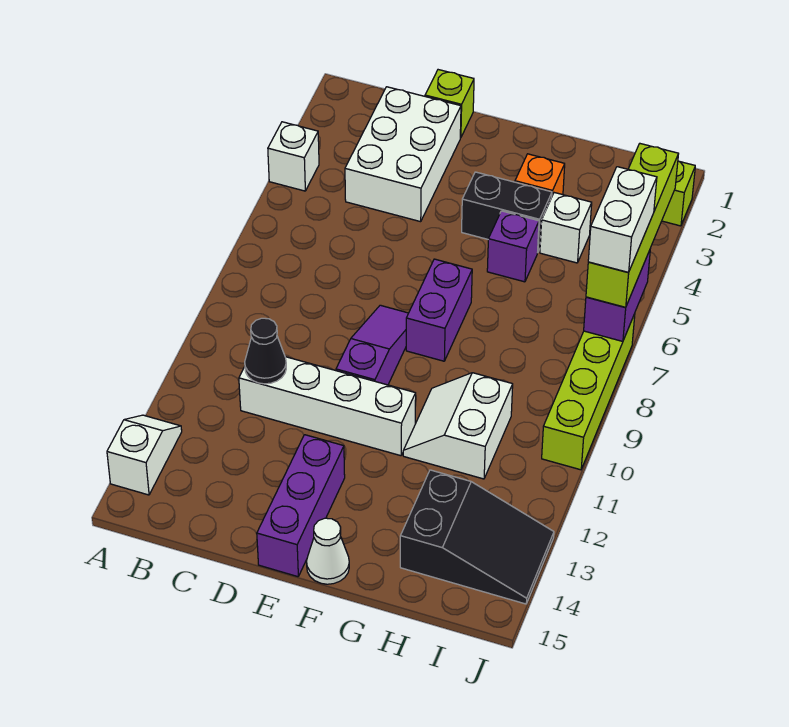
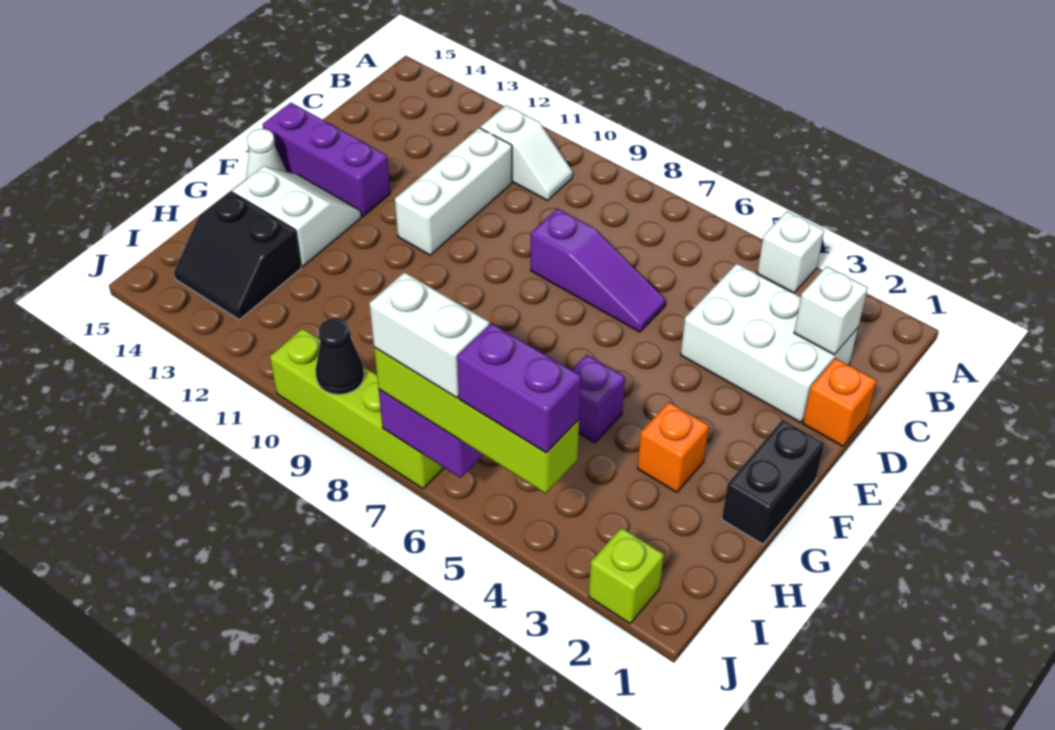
white slope A13:A14 level 1 top 14 -> white slope B10:B11 level 1 top 11
white brick C11:F11 level 1 -> white brick C11:E11 level 1
black cone C11 level 2 -> black cone J9 level 2
lime brick D1 level 1 -> orange brick D1 level 1
purple slope E8:E10 level 1 top 10 -> purple slope D6:D8 level 1 top 8
black brick F4:G4 level 1 -> black brick F1:G1 level 1
purple brick F7:F8 level 1 -> purple brick J4:J5 level 4
white slope G10:H11 level 1 top H -> white slope F13:G14 level 1 top G
white brick H4 level 1 -> white brick C2 level 2
black slope H13:J14 level 1 top H -> black slope H13:I14 level 1 top H

